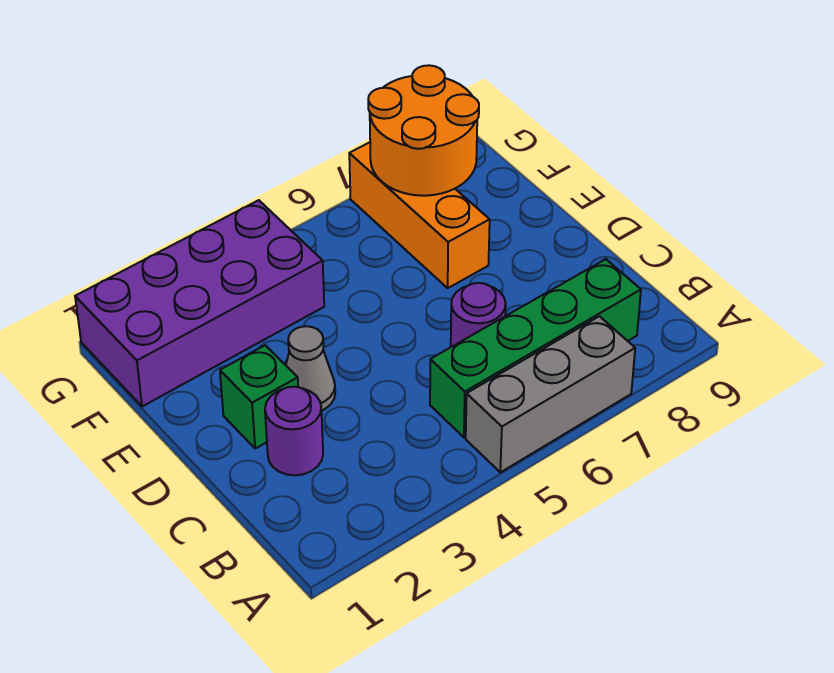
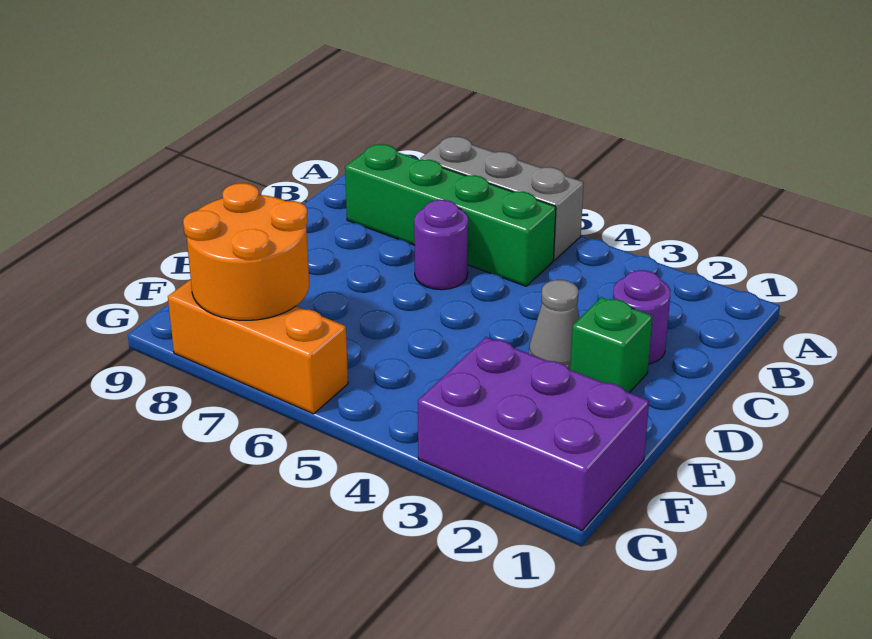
orange brick E7:G7 level 1 -> orange brick G6:G8 level 1
purple brick F1:G4 level 1 -> purple brick F1:G3 level 1

